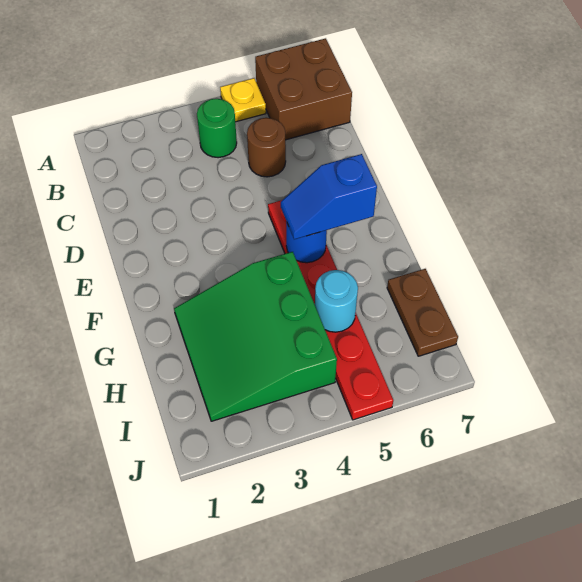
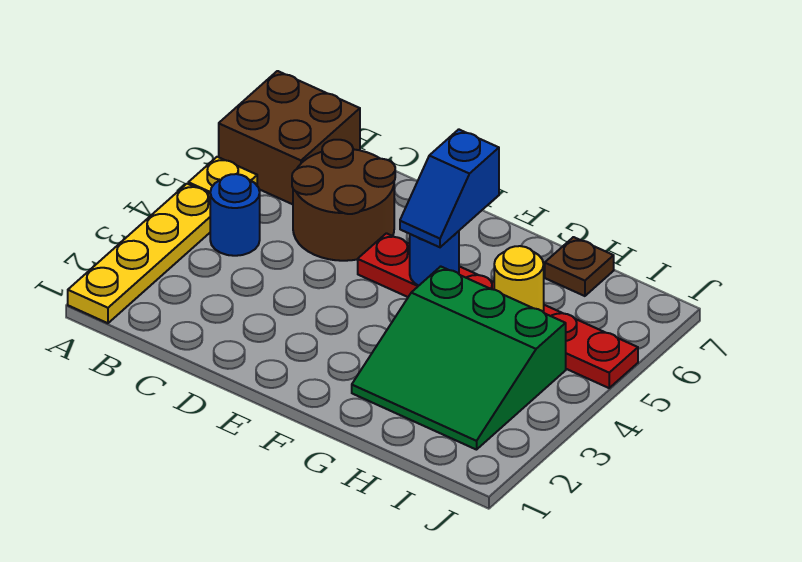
none -> yellow plate A1:A4 level 1
green round brick B4 level 1 -> blue round brick B4 level 1
brown round brick C5 level 1 -> brown round brick C5:D6 level 1
cyan round brick H5 level 2 -> yellow round brick H5 level 2
brown plate H7:I7 level 1 -> brown plate H7 level 1

